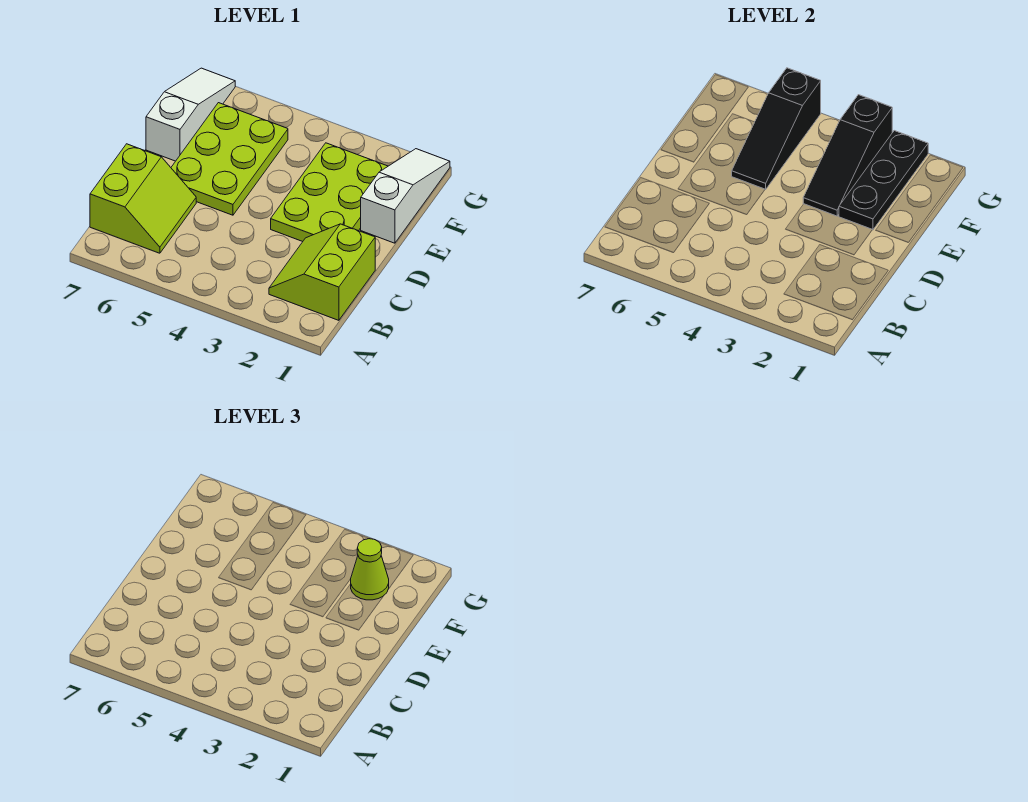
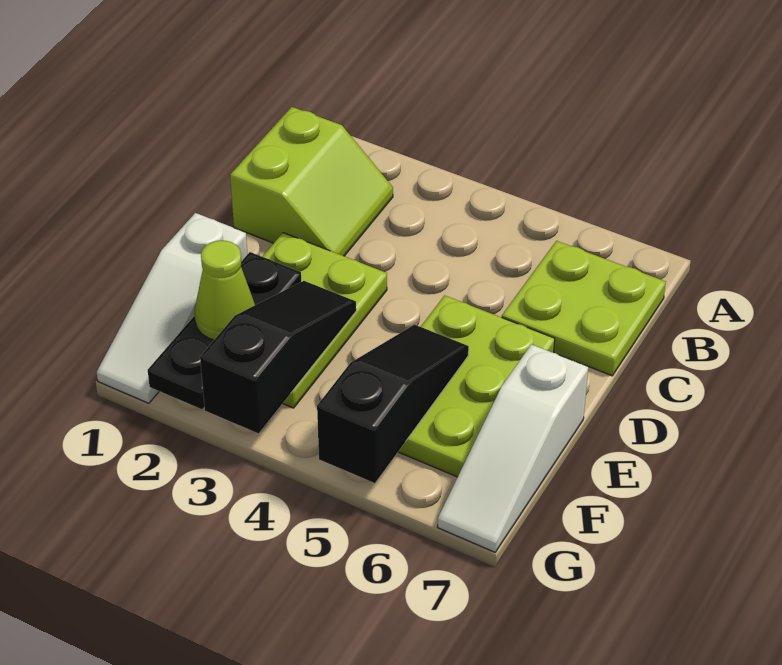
lime slope B6:C7 level 1 top 7 -> lime plate B6:C7 level 1

